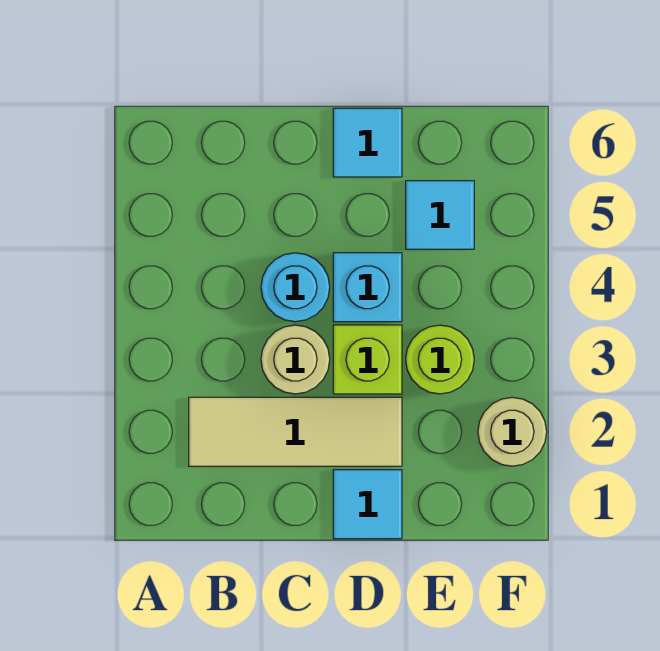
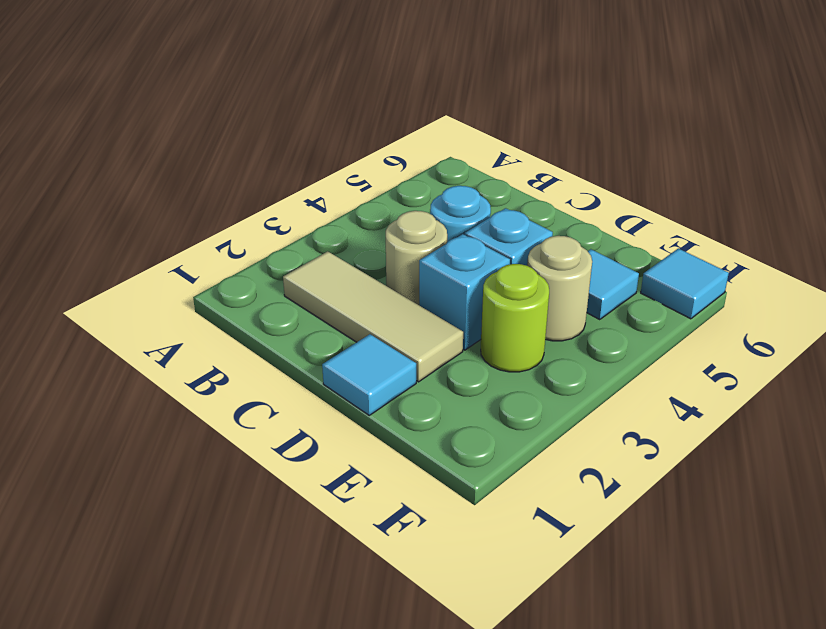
lime brick D3 level 1 -> cyan brick D3 level 1
cyan tile D6 level 1 -> cyan tile F6 level 1
tan round brick F2 level 1 -> tan round brick E4 level 1

